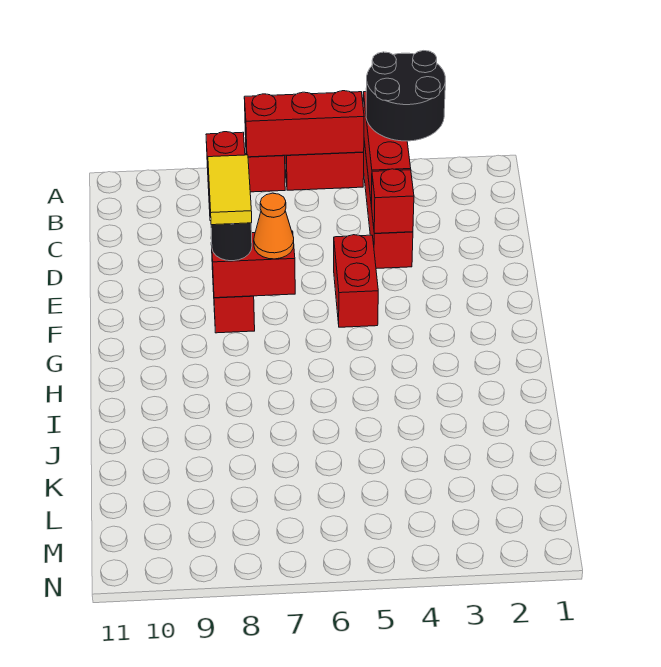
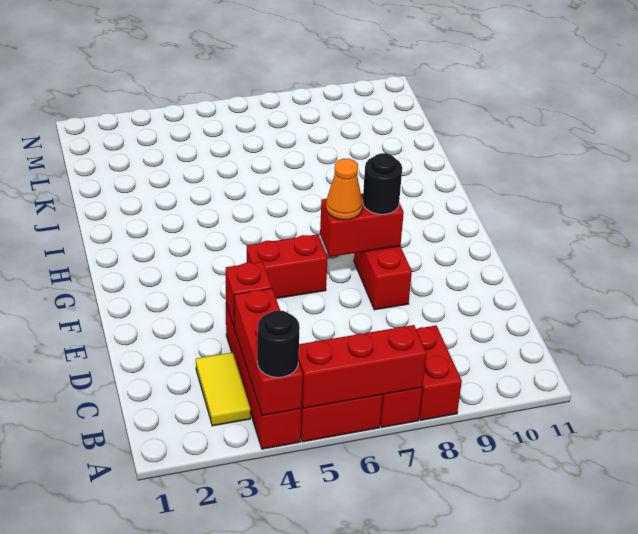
black round brick A3:B4 level 3 -> black round brick A4 level 3
red brick E5:F5 level 1 -> red brick F5:F6 level 1
yellow tile E8:F8 level 4 -> yellow tile B3:C3 level 1

